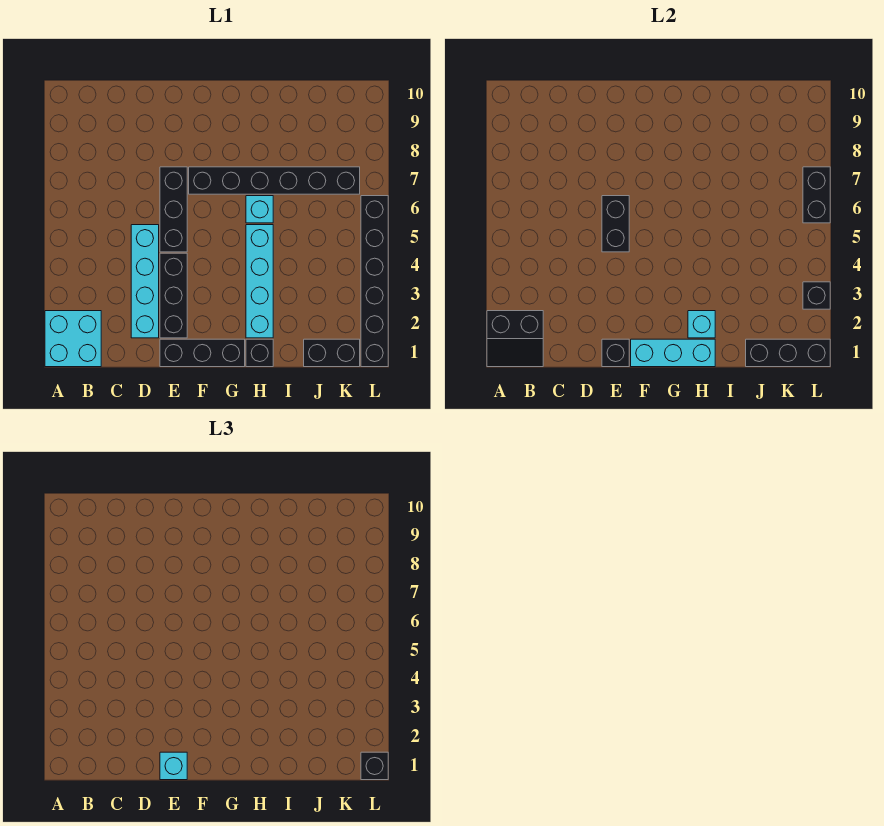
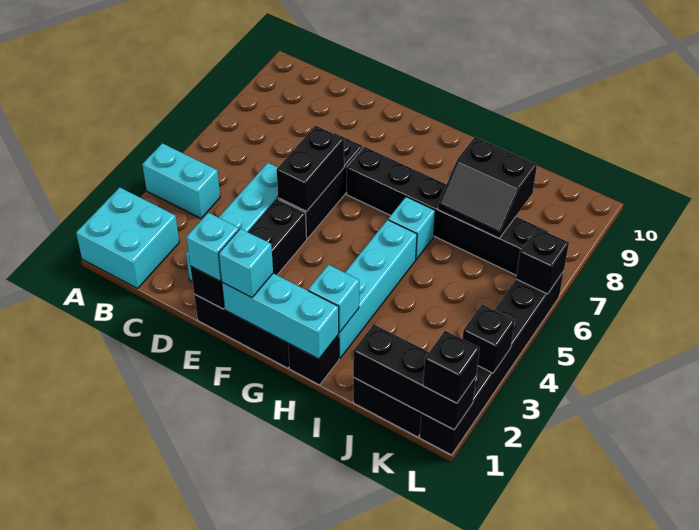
black slope A1:B2 level 2 top 2 -> black slope I7:J8 level 2 top 8
none -> cyan brick A4:B4 level 1
none -> cyan brick F1 level 3
black brick L6:L7 level 2 -> black brick L6 level 2

